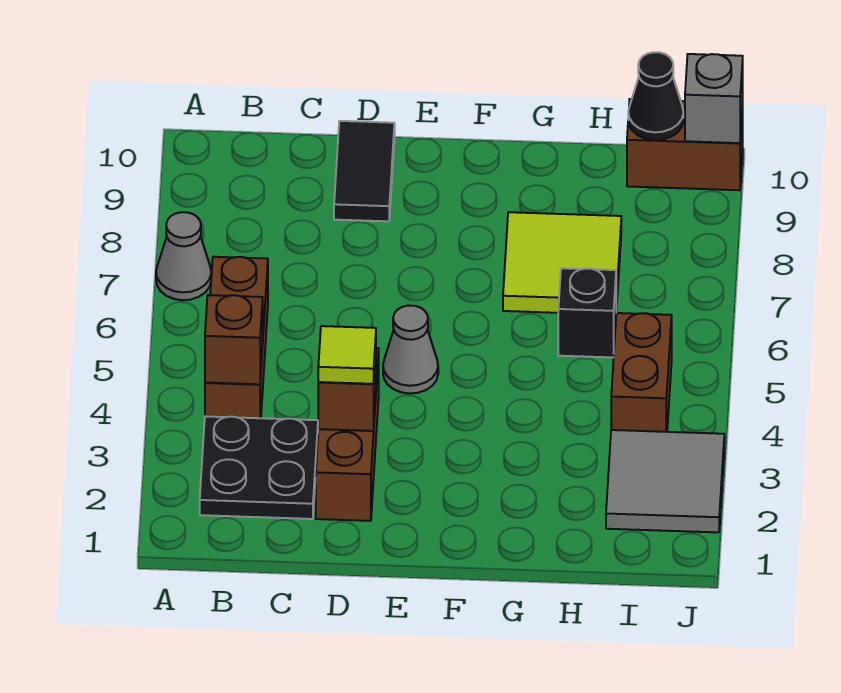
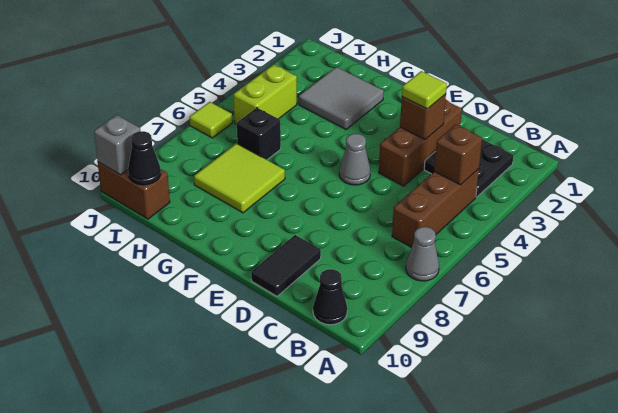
none -> black cone B10 level 1
grey tile I2:J3 level 1 -> grey tile G2:H3 level 1
brown brick I4:I5 level 1 -> lime brick I4:I5 level 1
none -> lime tile J6 level 1

